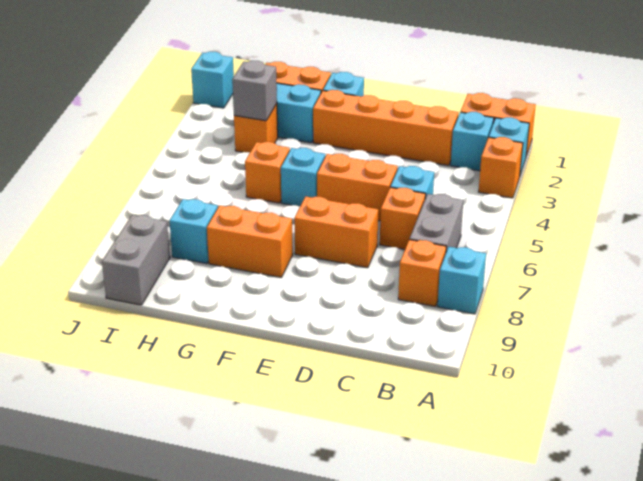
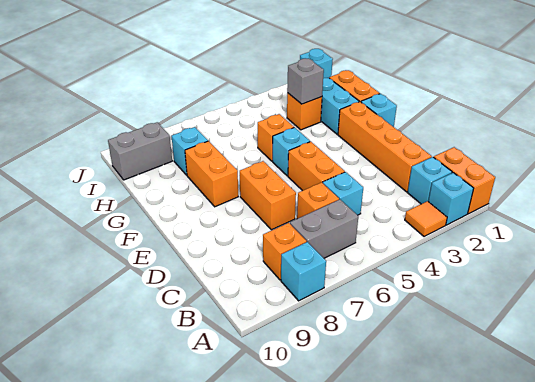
orange brick A3 level 1 -> orange tile A3 level 1

